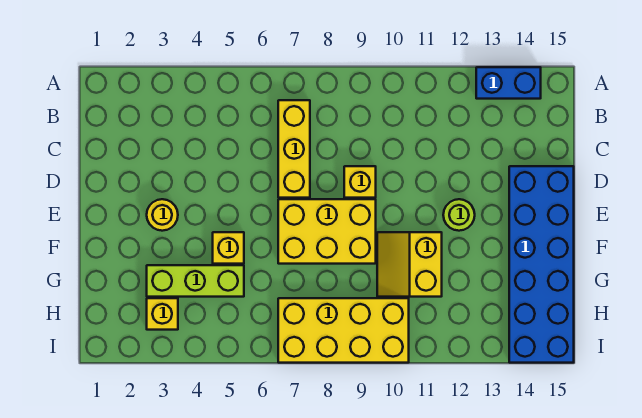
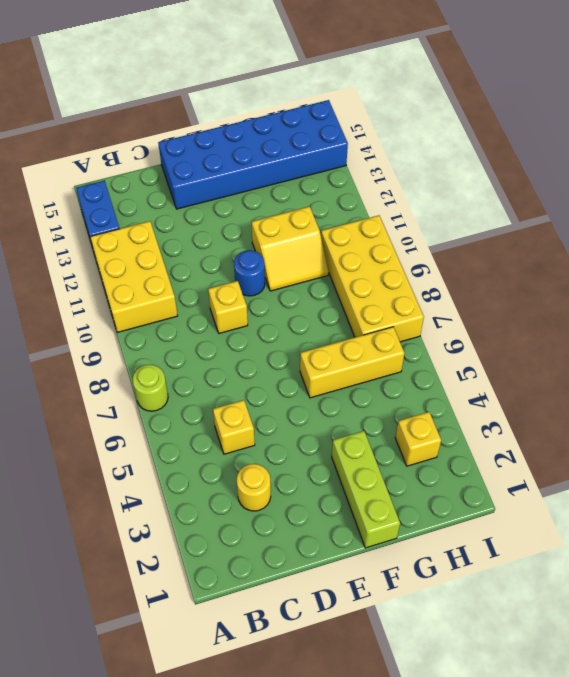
yellow brick B7:D7 level 1 -> yellow brick F6:H6 level 1
yellow round brick E3 level 1 -> yellow round brick C3 level 1
yellow brick E7:F9 level 1 -> yellow brick A10:B12 level 1
none -> blue round brick E10 level 1
lime round brick E12 level 1 -> lime round brick A7 level 1
yellow brick F5 level 1 -> yellow brick C5 level 1
lime brick G3:G5 level 1 -> lime brick F1:F3 level 1

